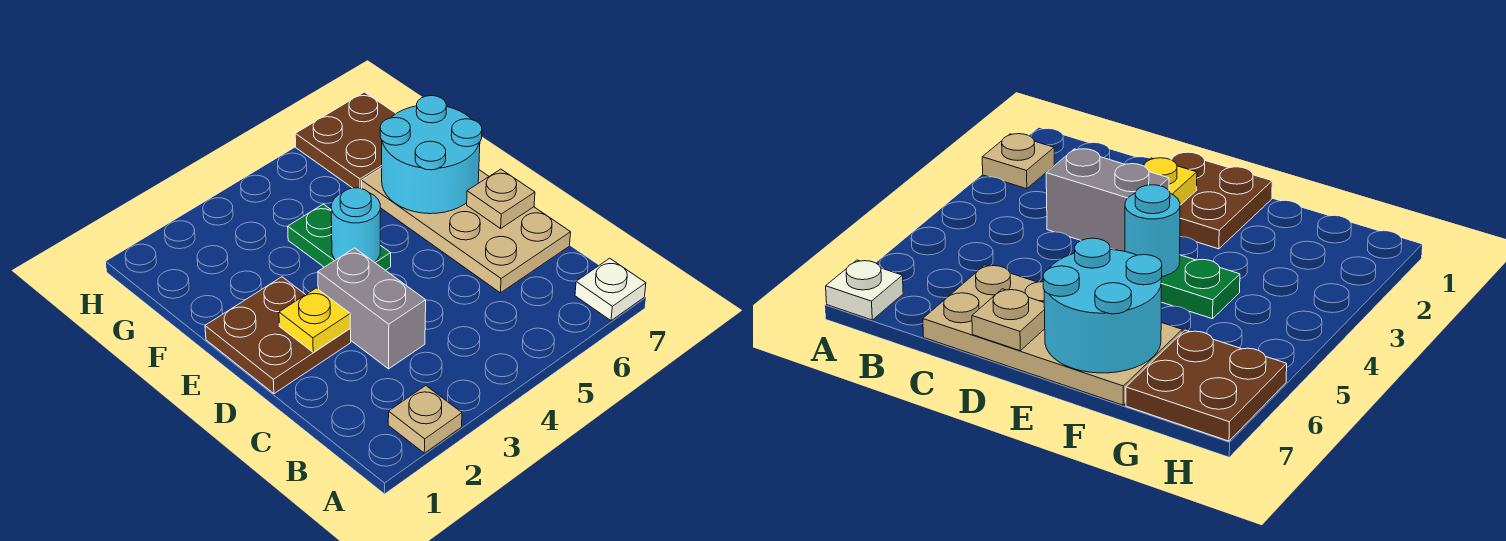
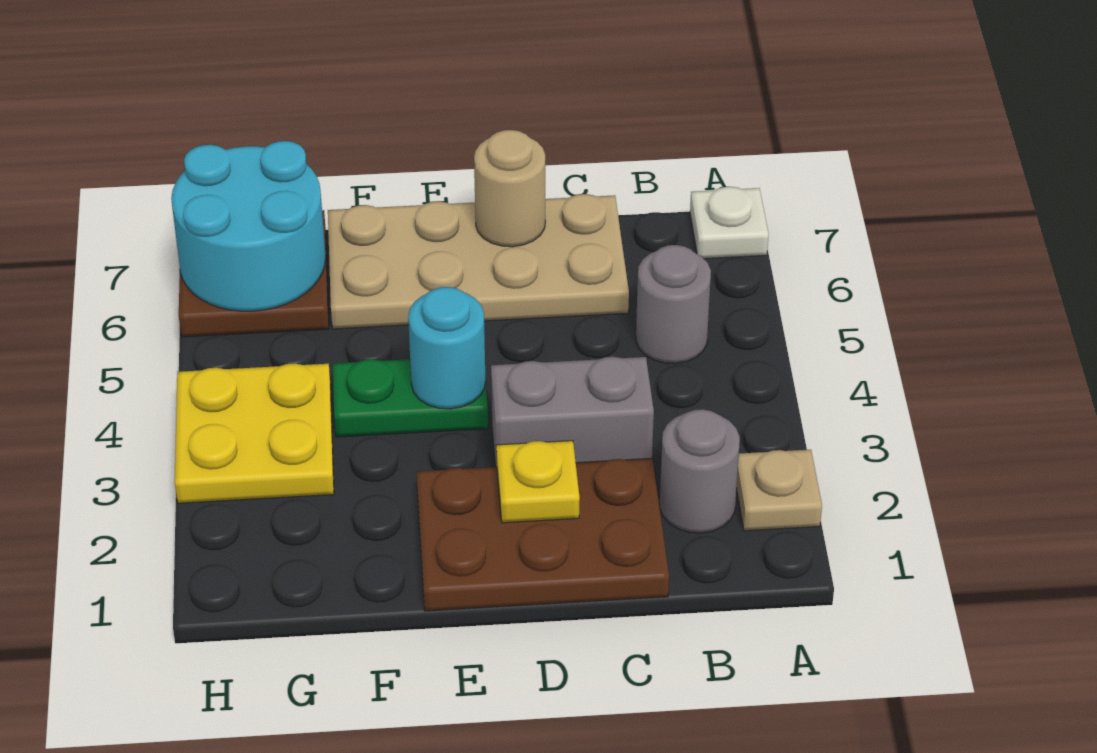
none -> grey round brick B2 level 1
none -> grey round brick B5 level 1
brown plate D1:E2 level 1 -> brown plate C1:E2 level 1
tan plate D7 level 2 -> tan round brick D7 level 2
cyan round brick E6:F7 level 2 -> cyan round brick G6:H7 level 2
none -> yellow plate G3:H4 level 1

